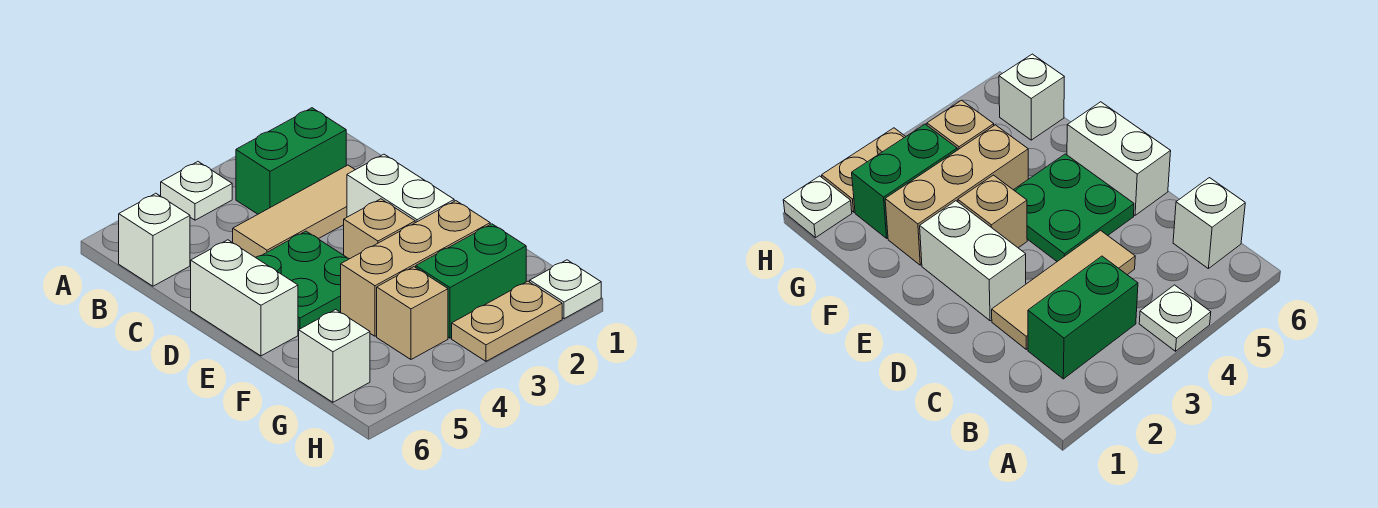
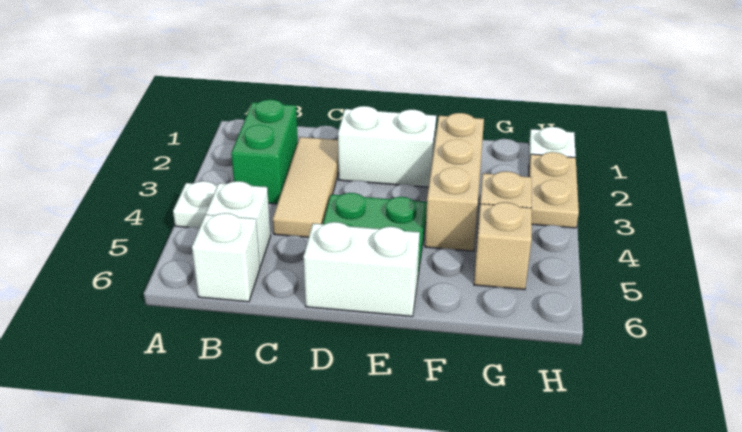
tan brick E3 level 1 -> tan brick G5 level 1
green brick G2:G3 level 1 -> none
white brick G6 level 1 -> white brick B5 level 1

